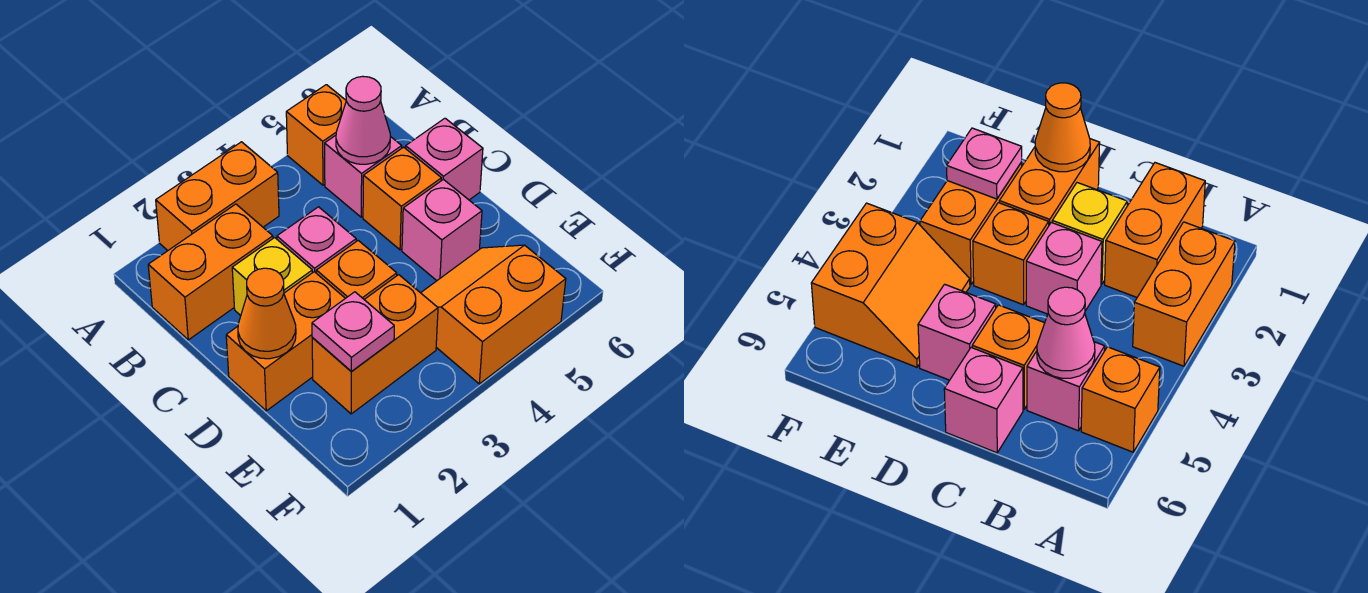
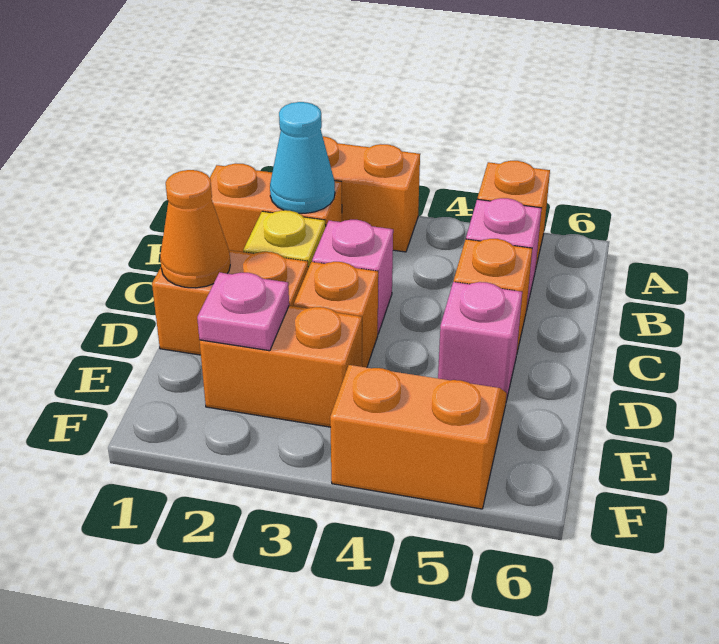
none -> cyan cone B2 level 2
pink cone B5 level 2 -> none
pink brick C6 level 1 -> none

